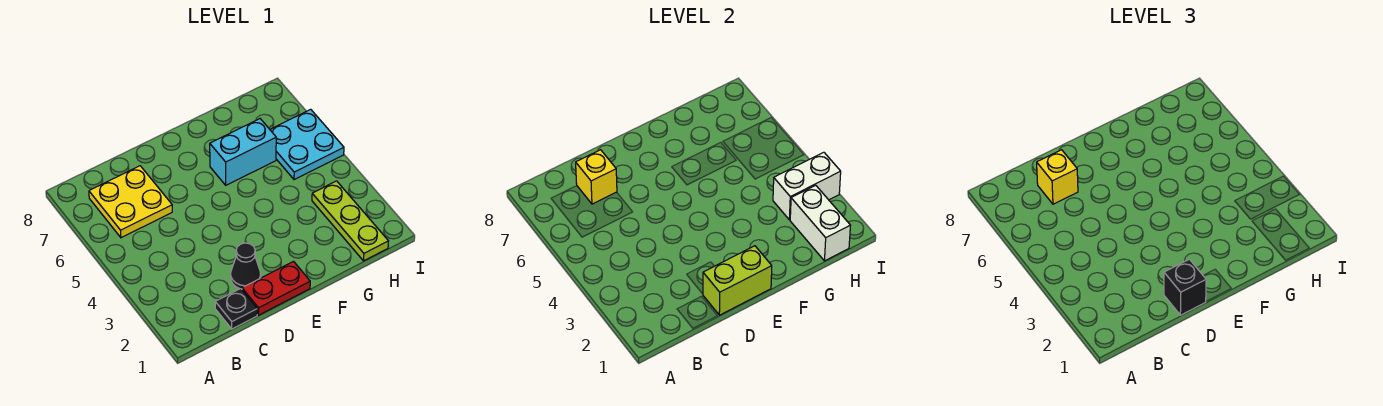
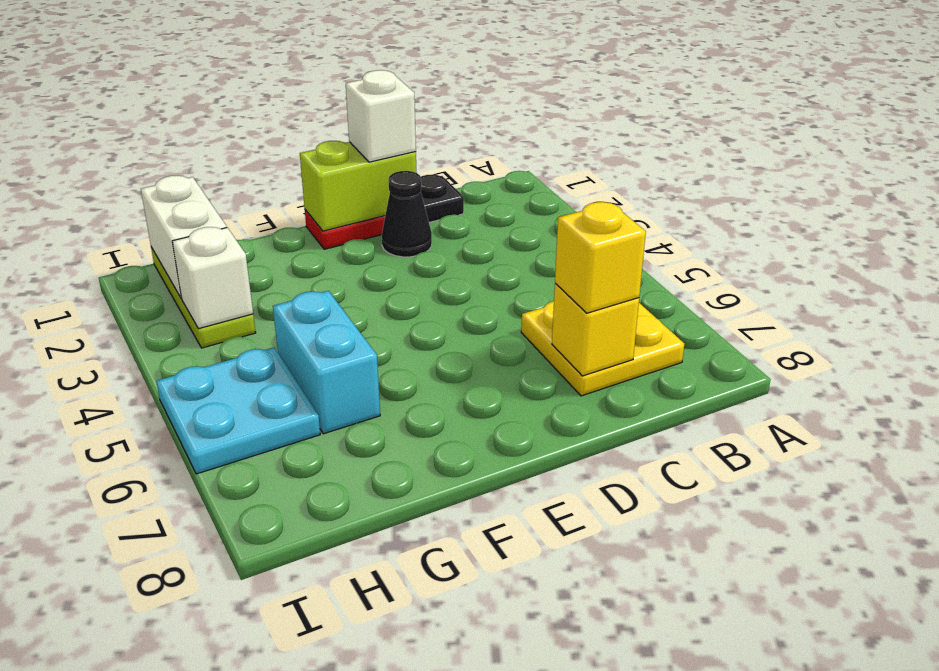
black brick D1 level 3 -> white brick D1 level 3
cyan brick F6:G6 level 1 -> cyan brick G5:G6 level 1
white brick H3:I3 level 2 -> white brick H3 level 2

